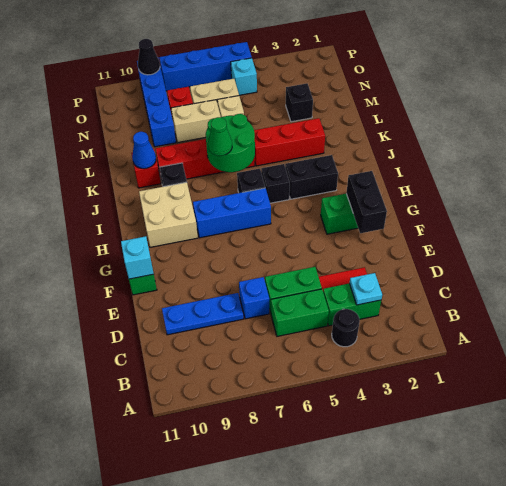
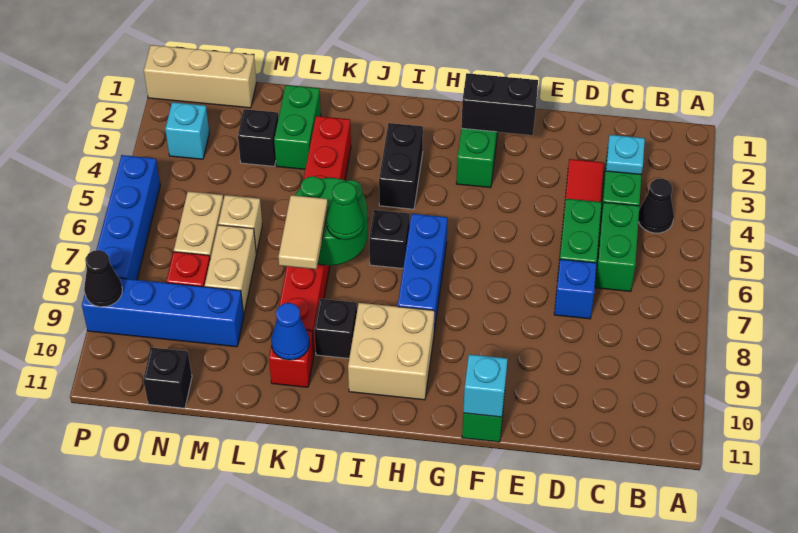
black round brick B4 level 1 -> black cone B4 level 1
blue plate D8:D10 level 1 -> none
black brick I5 level 1 -> black brick N11 level 1
none -> tan tile K7:K8 level 3
none -> green brick L2:L3 level 1
none -> tan brick N1:P1 level 1
cyan brick O5 level 1 -> cyan brick O3 level 1

